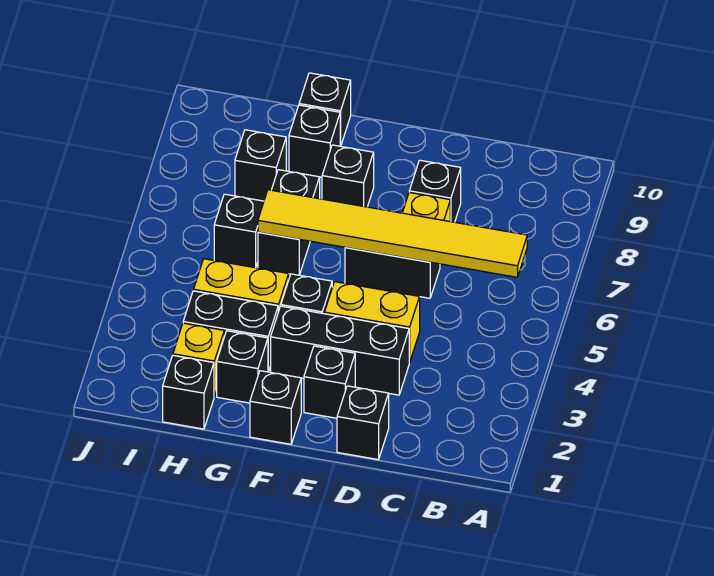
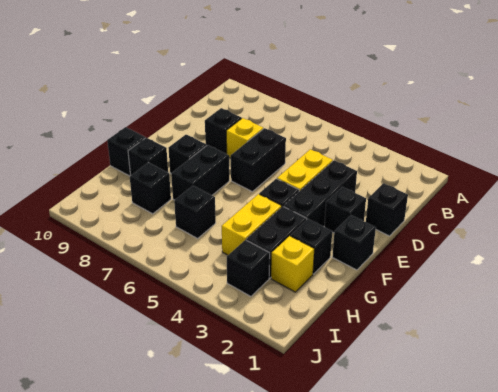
yellow tile B6:G6 level 2 -> none
black brick G6:G7 level 1 -> black brick F7:G7 level 1
black brick H1 level 1 -> black brick I3 level 1

